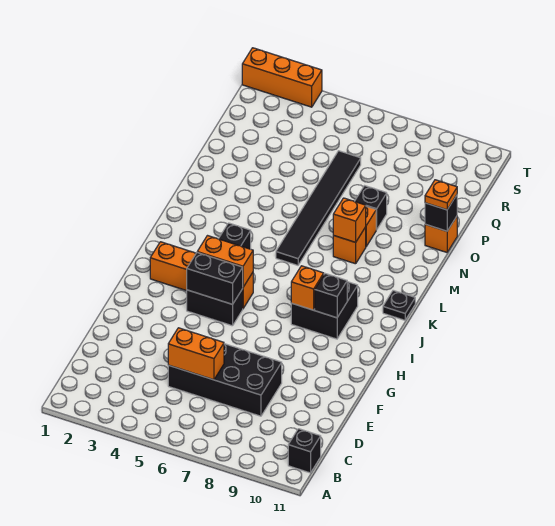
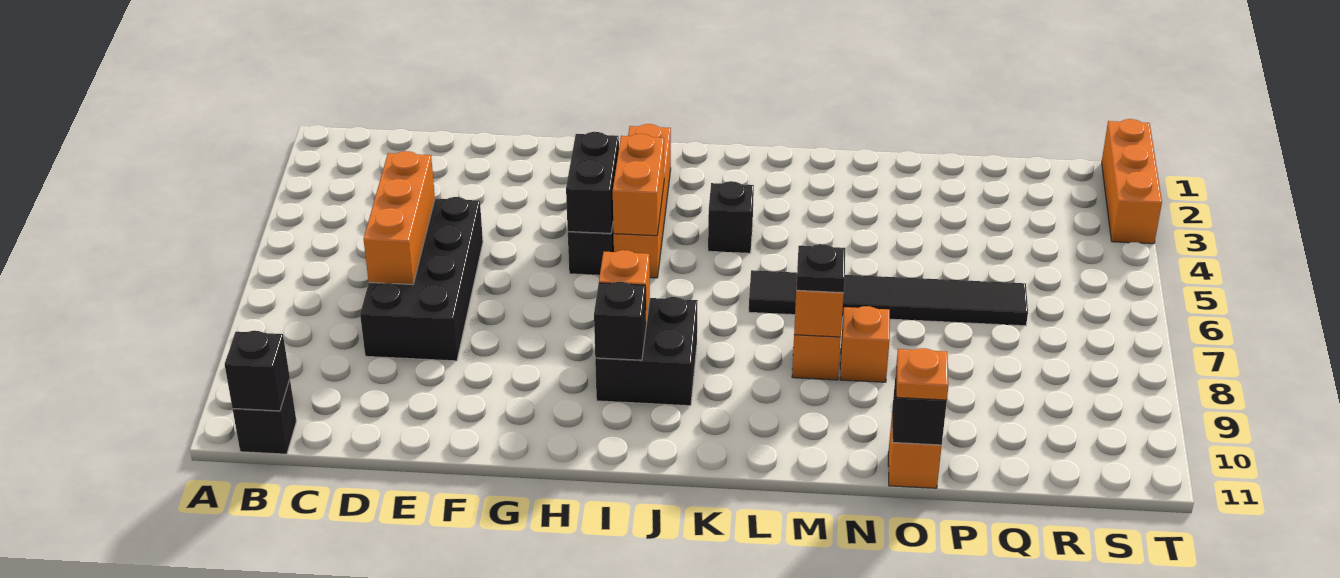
orange brick D5:D6 level 2 -> orange brick D5:D7 level 2
black plate K11 level 1 -> black plate M8 level 3
black brick O8 level 1 -> black brick B11 level 2

